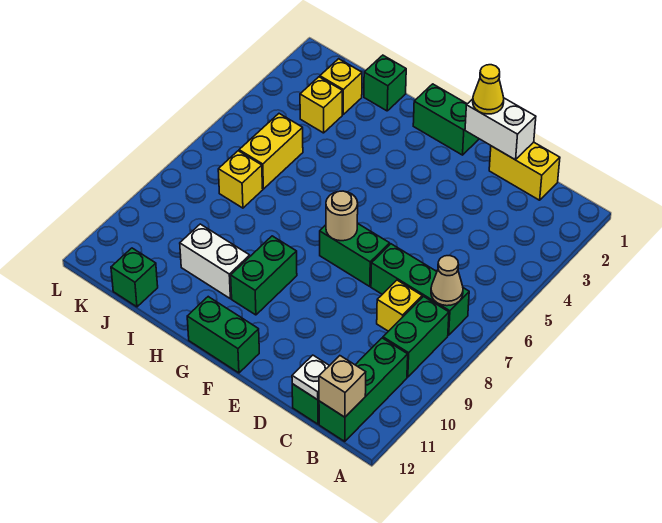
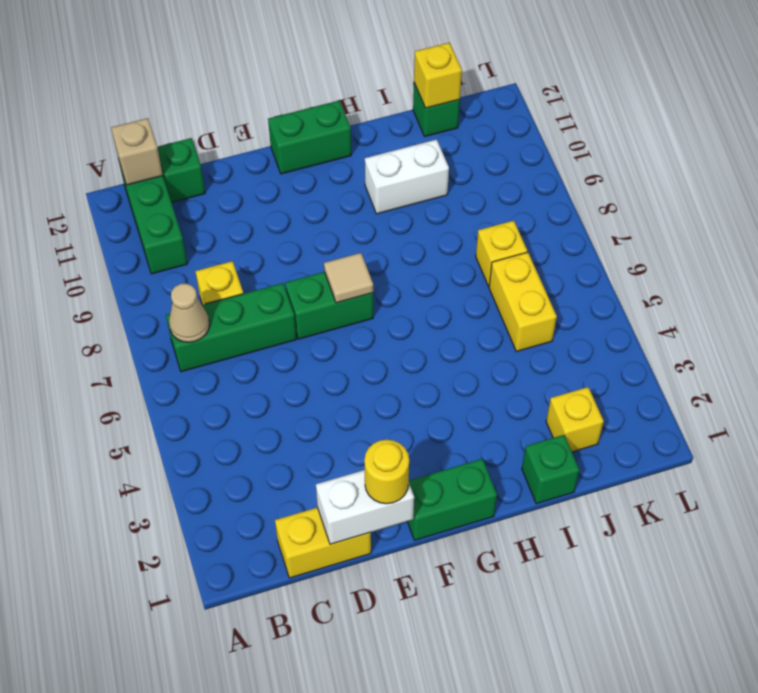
green brick B8:B9 level 1 -> none
white plate C12 level 2 -> none
yellow cone E1 level 3 -> yellow round brick E1 level 3
tan round brick F7 level 2 -> tan tile F7 level 2
green brick G9:G10 level 1 -> none
yellow brick J3 level 1 -> yellow brick J12 level 2

